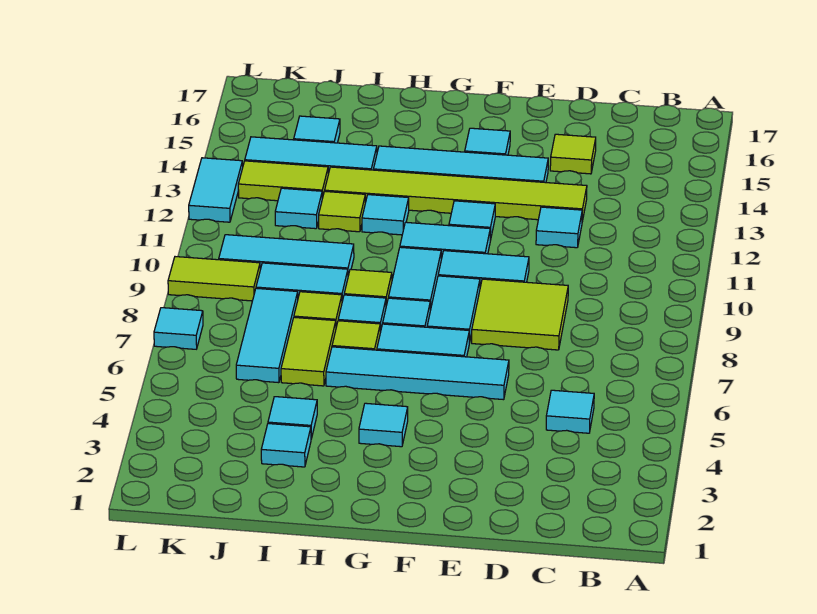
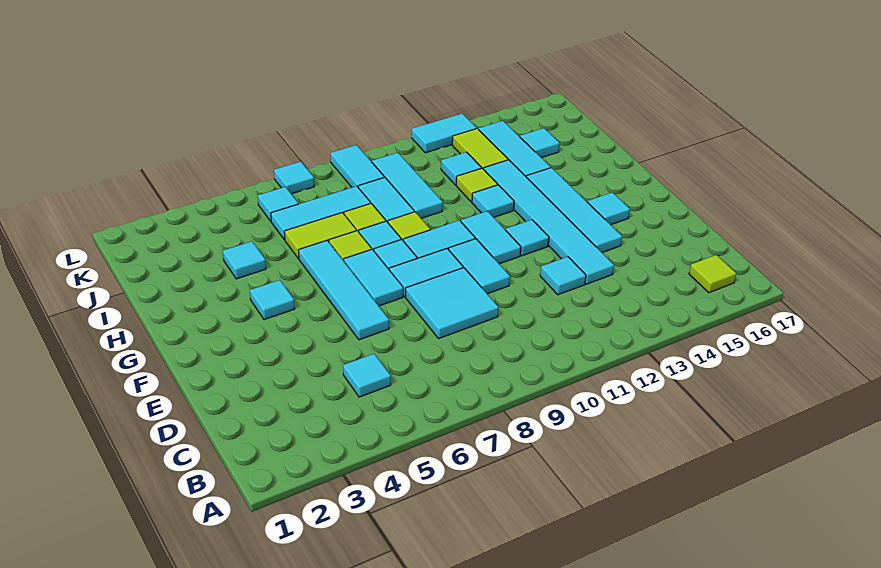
lime tile D8:E9 level 1 -> cyan tile D8:E9 level 1
lime tile D13:I13 level 1 -> cyan tile D13:I13 level 1
lime tile D15 level 1 -> lime tile B16 level 1
cyan tile I3 level 1 -> cyan tile K6 level 1
lime tile K9:L9 level 1 -> cyan tile K9:L9 level 1

